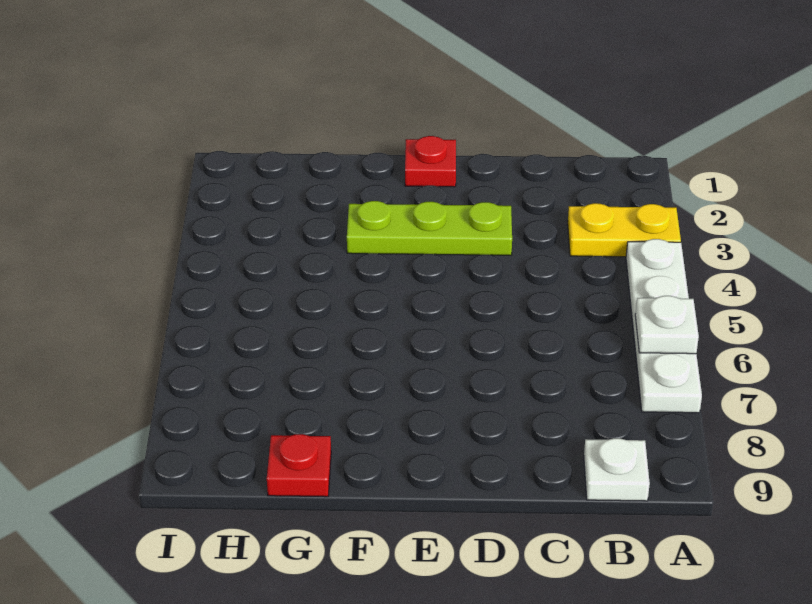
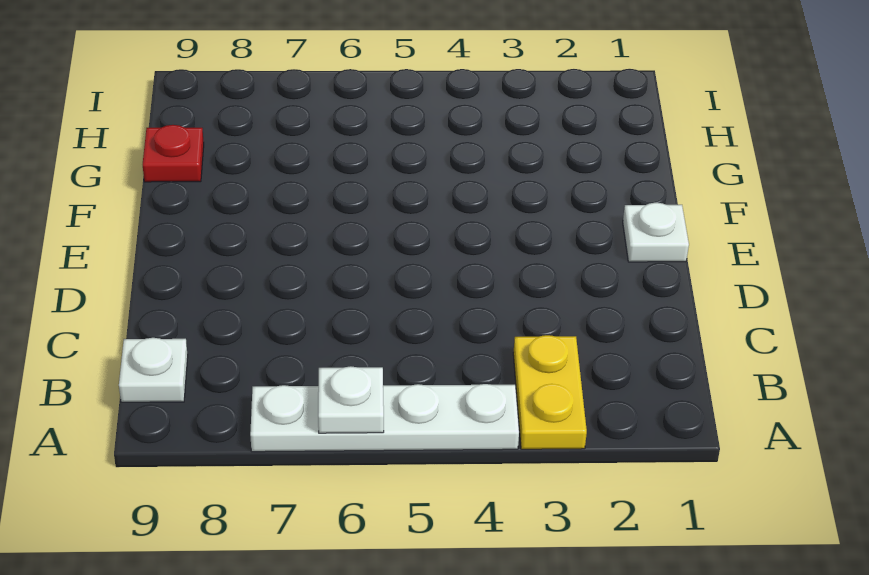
lime plate D3:F3 level 1 -> none
red plate E1 level 1 -> white plate E1 level 1

